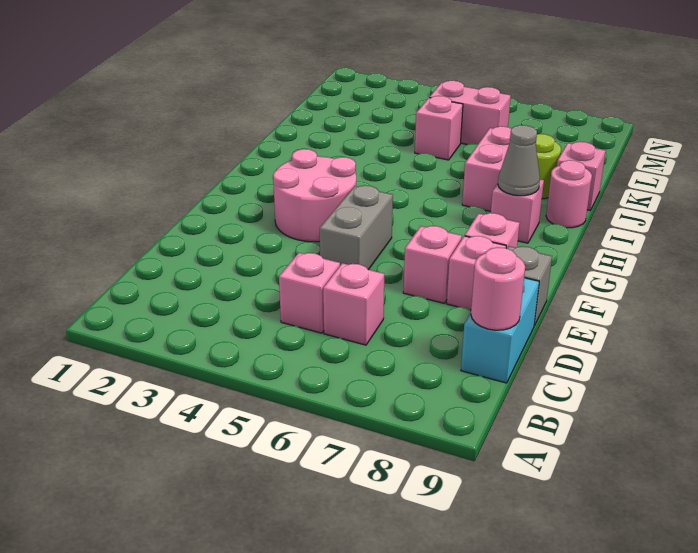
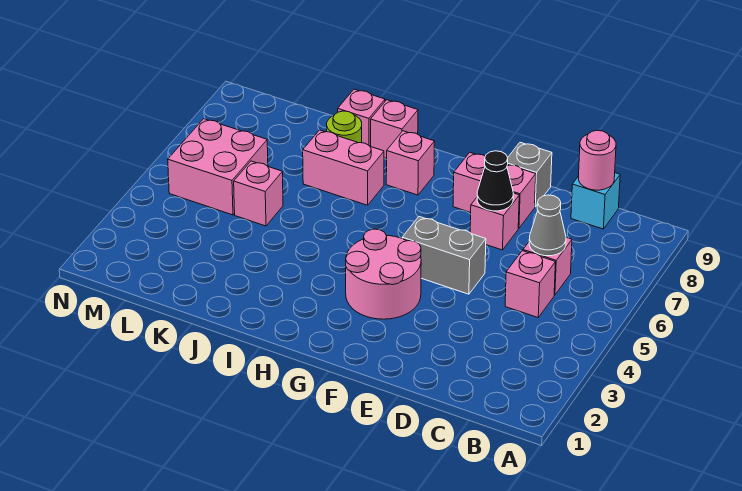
cyan brick C9:D9 level 1 -> cyan brick C9 level 1
none -> black cone E7 level 2
grey cone H8 level 2 -> grey cone C6 level 2
pink round brick I9 level 1 -> pink brick I9 level 1
pink brick L5:L6 level 1 -> pink brick L5:M6 level 1

